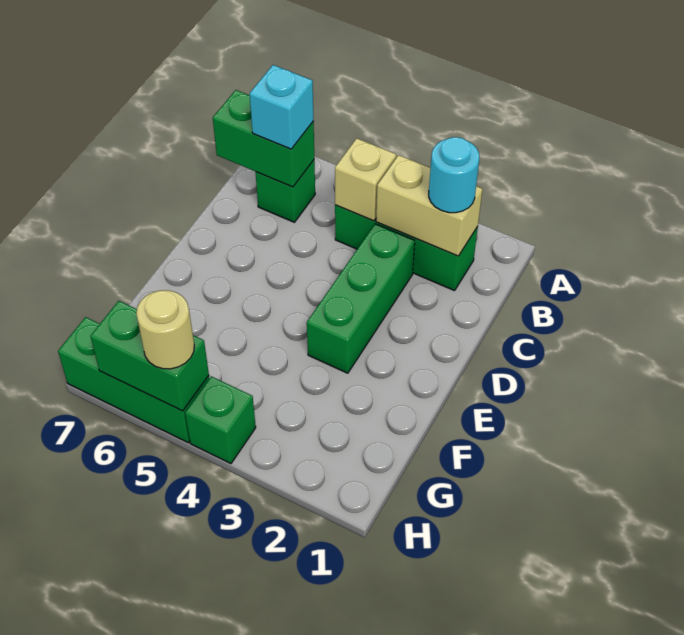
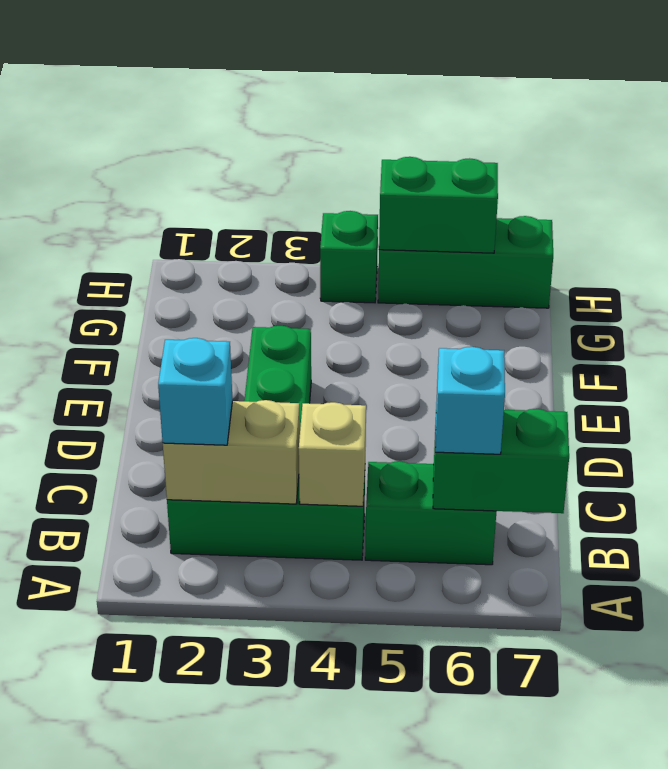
cyan round brick B2 level 3 -> cyan brick B2 level 3
green brick B6 level 1 -> green brick B5:B6 level 1
tan round brick H5 level 3 -> none

